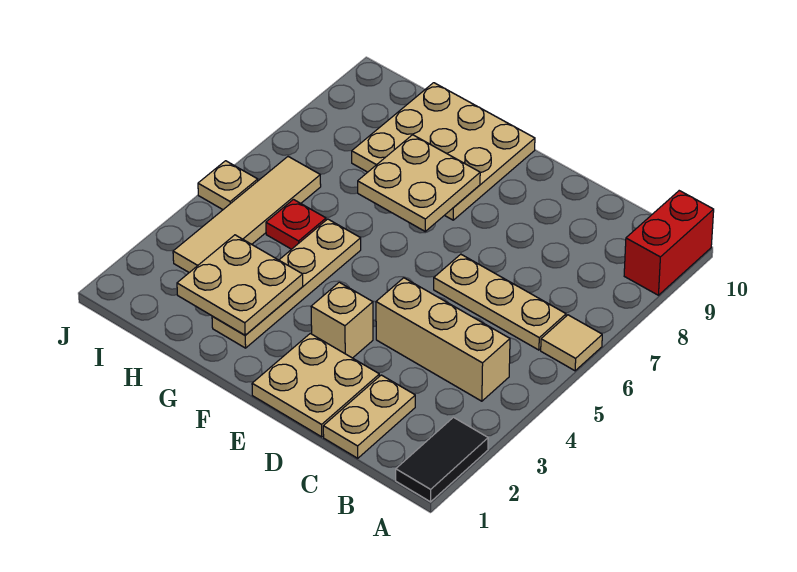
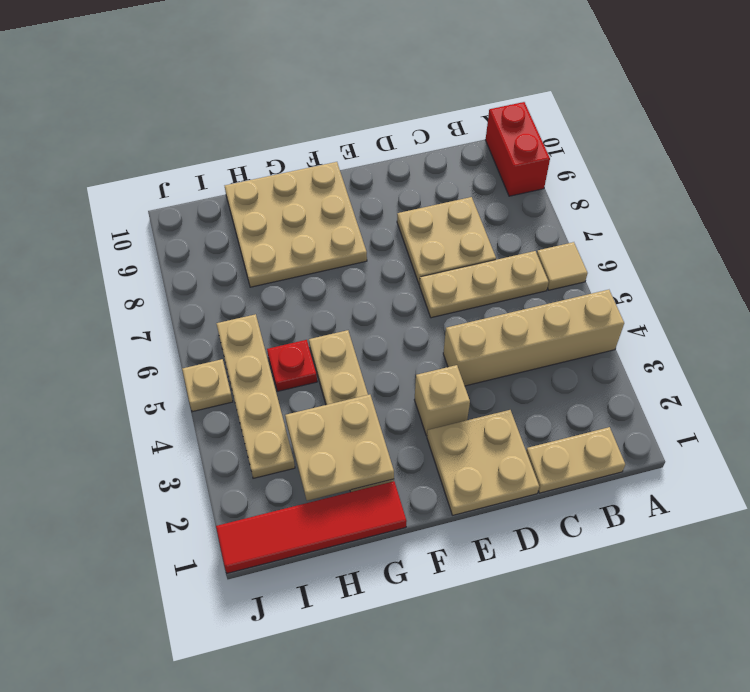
black tile A1:A2 level 1 -> none
tan brick B4:D4 level 1 -> tan brick A4:D4 level 1
tan plate C1:C2 level 1 -> tan plate B1:C1 level 1
tan plate F7:G8 level 2 -> tan plate C7:D8 level 1
none -> red tile G1:J1 level 1
tan tile I3:I6 level 1 -> tan plate I3:I6 level 1

